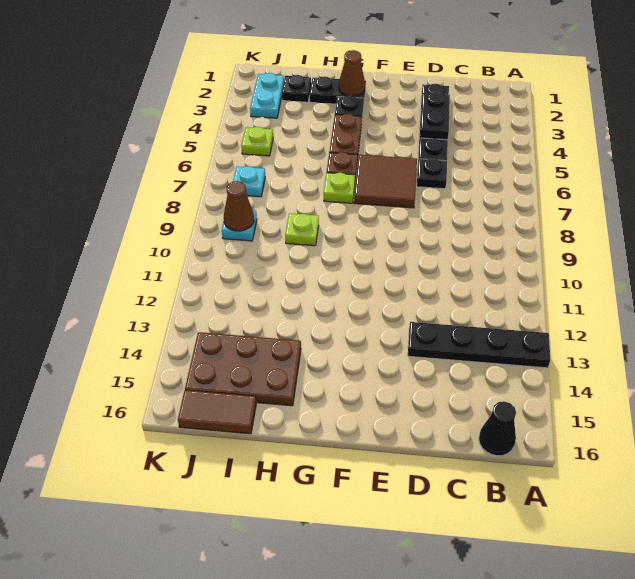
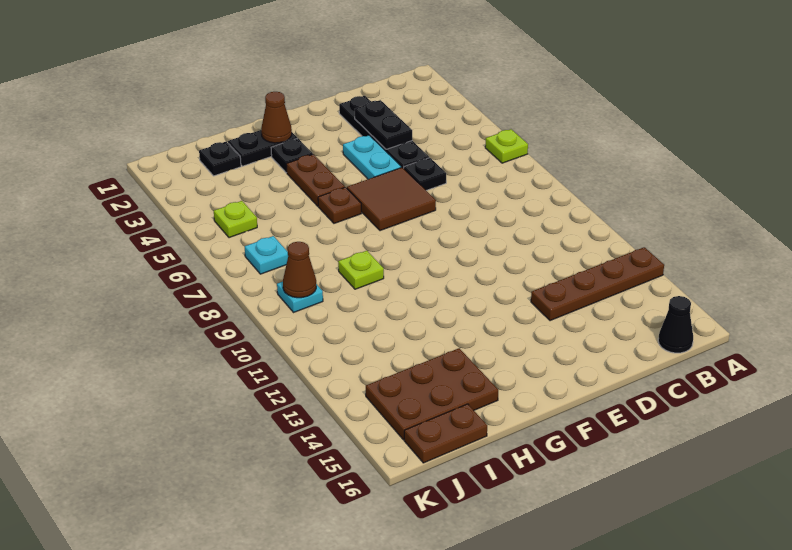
black plate A13:D13 level 1 -> brown plate A13:D13 level 1
lime plate G7 level 1 -> lime plate A6 level 1
brown tile I16:J16 level 1 -> brown plate I16:J16 level 1
cyan plate J2:J3 level 1 -> cyan plate E4:E5 level 1

